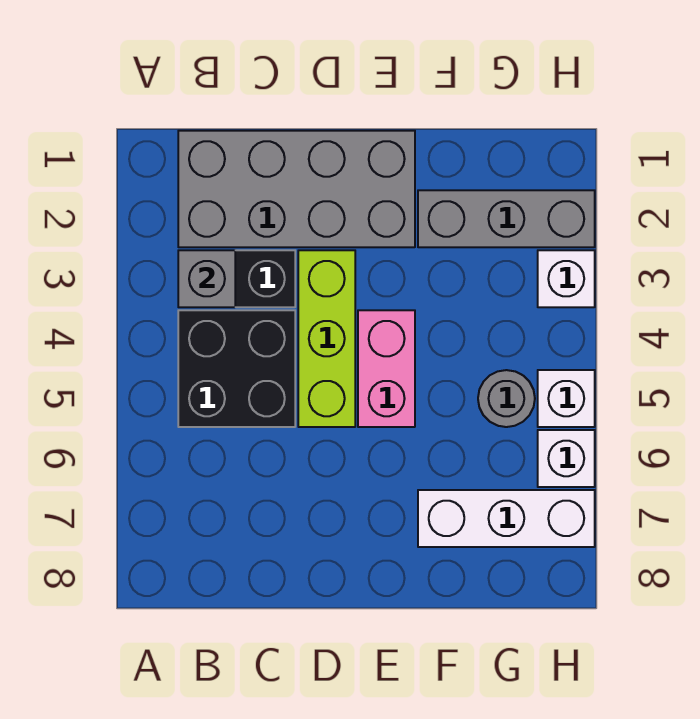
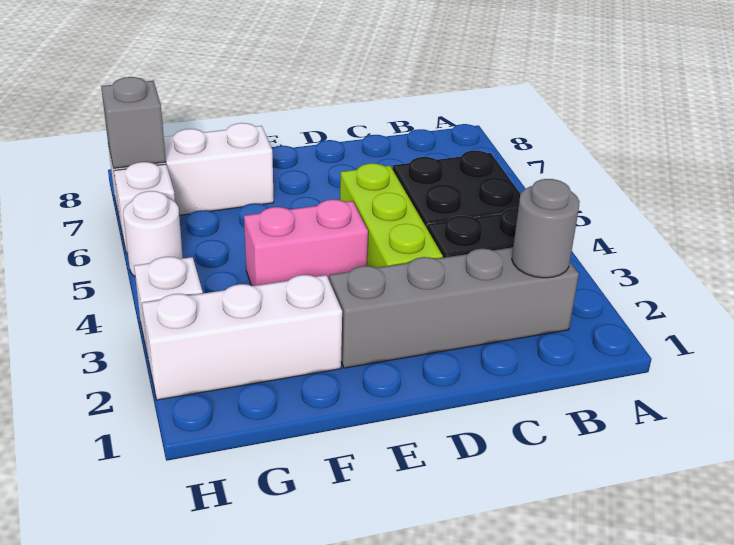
grey brick B1:E2 level 1 -> grey brick B2:E2 level 1
grey brick B3 level 2 -> grey brick H7 level 2
pink brick E4:E5 level 1 -> pink brick E4:F4 level 1
grey brick F2:H2 level 1 -> white brick F2:H2 level 1
grey round brick G5 level 1 -> grey round brick B2 level 2
white brick H5 level 1 -> white round brick H5 level 1

